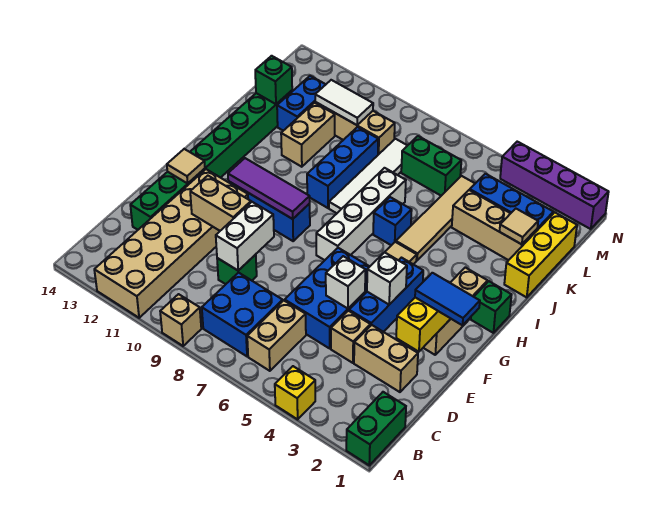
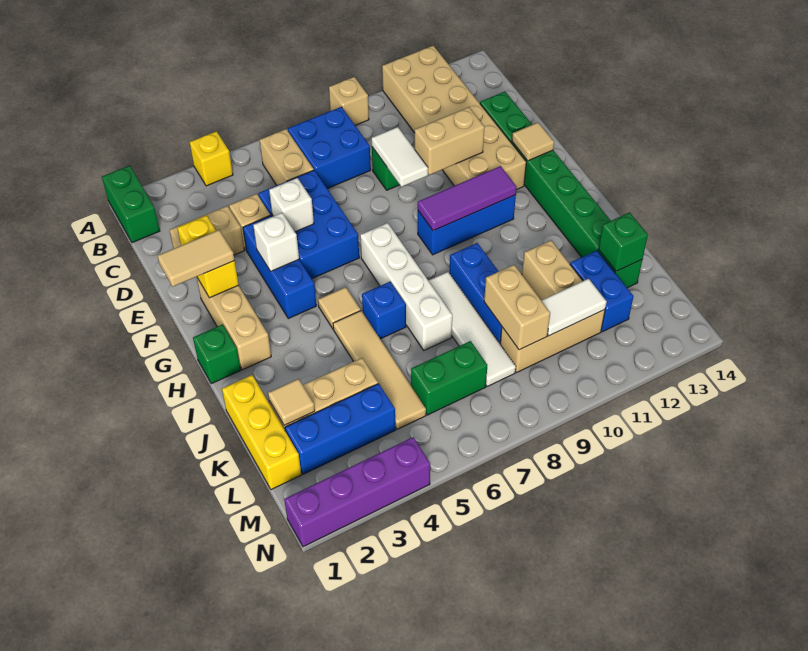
white brick D9:E9 level 2 -> white tile D9:E9 level 2
blue tile F1:F2 level 3 -> tan tile F1:F2 level 3
none -> tan brick K9:L9 level 2

